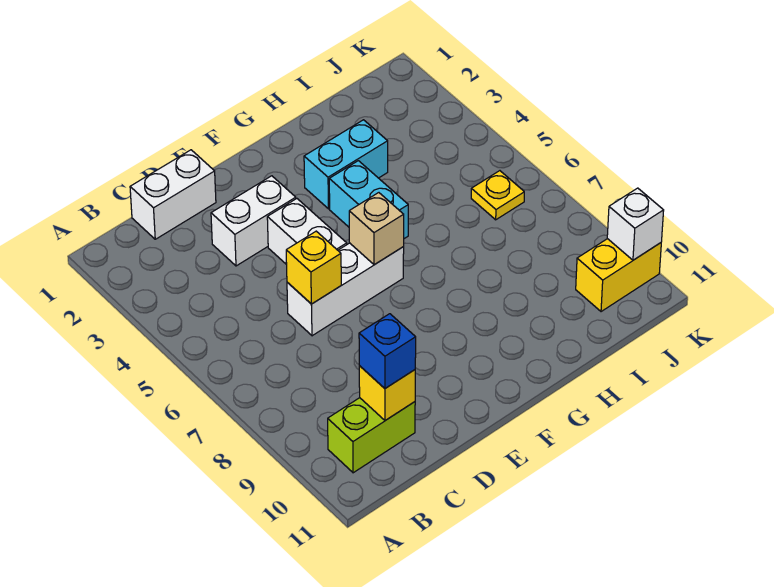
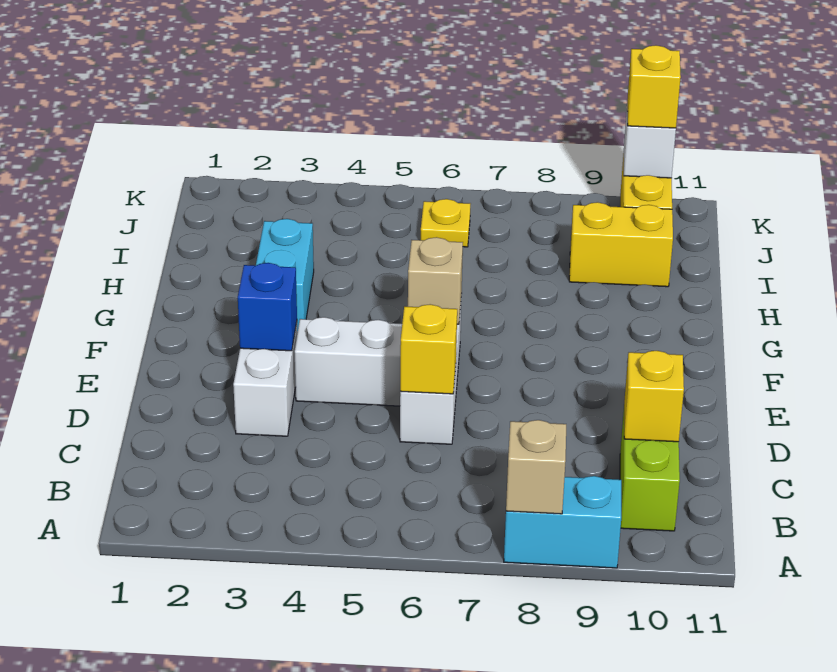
none -> tan brick A8 level 2
white brick C1:D1 level 1 -> none
blue brick C10 level 3 -> blue brick E3 level 2
cyan brick G4:G5 level 1 -> cyan brick A8:A9 level 1
none -> yellow brick I9:I10 level 1
none -> yellow brick K10 level 3

